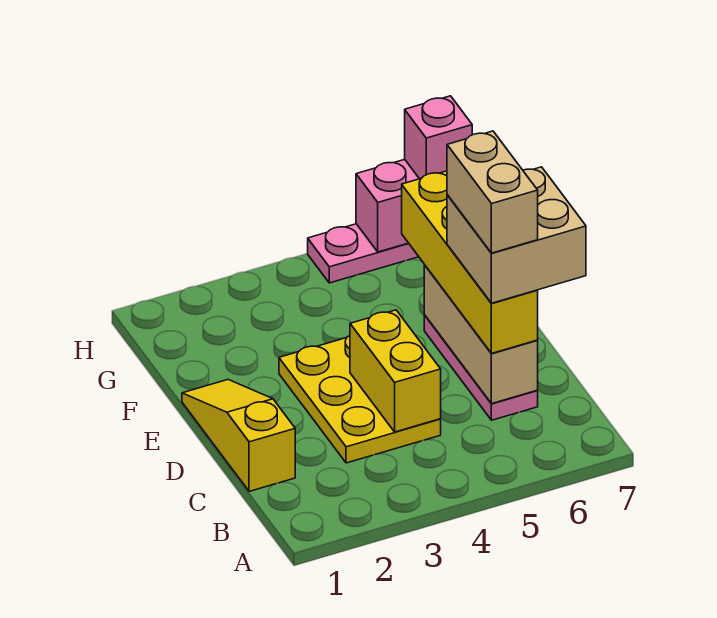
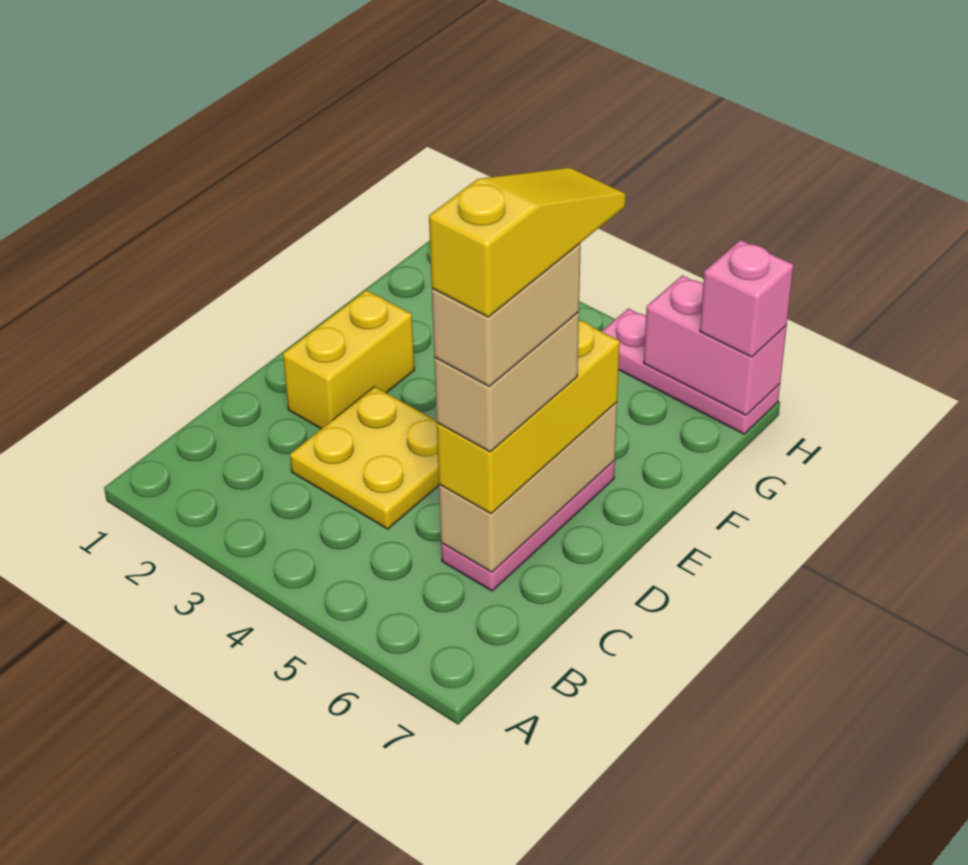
yellow slope C1:E1 level 1 top C -> yellow slope C6:E6 level 6 top C
yellow plate C3:E4 level 1 -> yellow plate C3:D4 level 1
yellow brick C4:D4 level 2 -> yellow brick D2:E2 level 1
yellow brick C6:F6 level 3 -> yellow brick C6:E6 level 3
tan brick C6:D7 level 4 -> tan brick C6:D6 level 4

